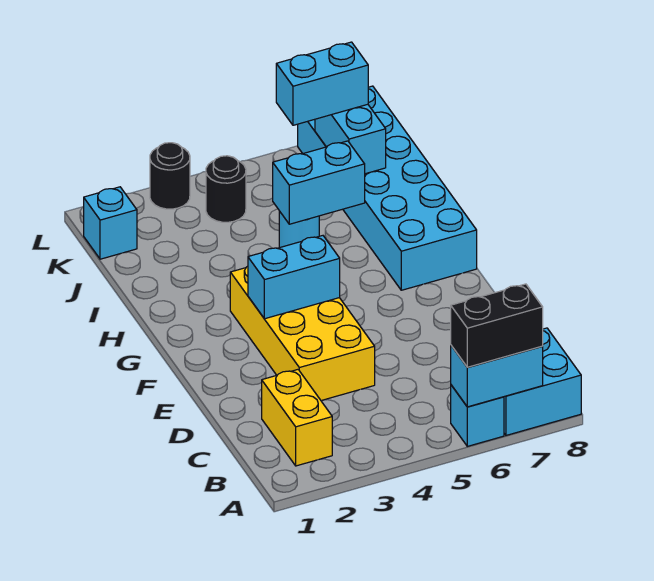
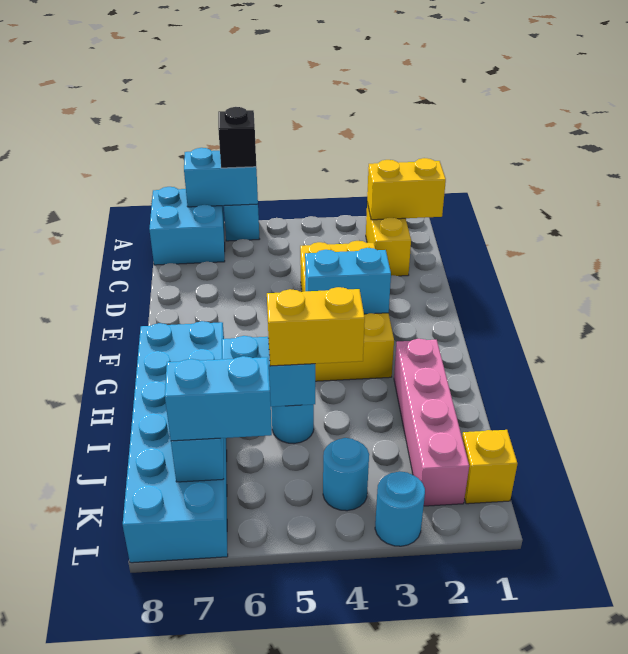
black brick A6:A7 level 3 -> black brick A6 level 3
none -> yellow brick B1:B2 level 2
none -> pink brick H2:K2 level 1
none -> yellow brick I4:I5 level 3
cyan brick K1 level 1 -> yellow brick K1 level 1
black round brick K4 level 1 -> cyan round brick K4 level 1
black round brick L3 level 1 -> cyan round brick L3 level 1

